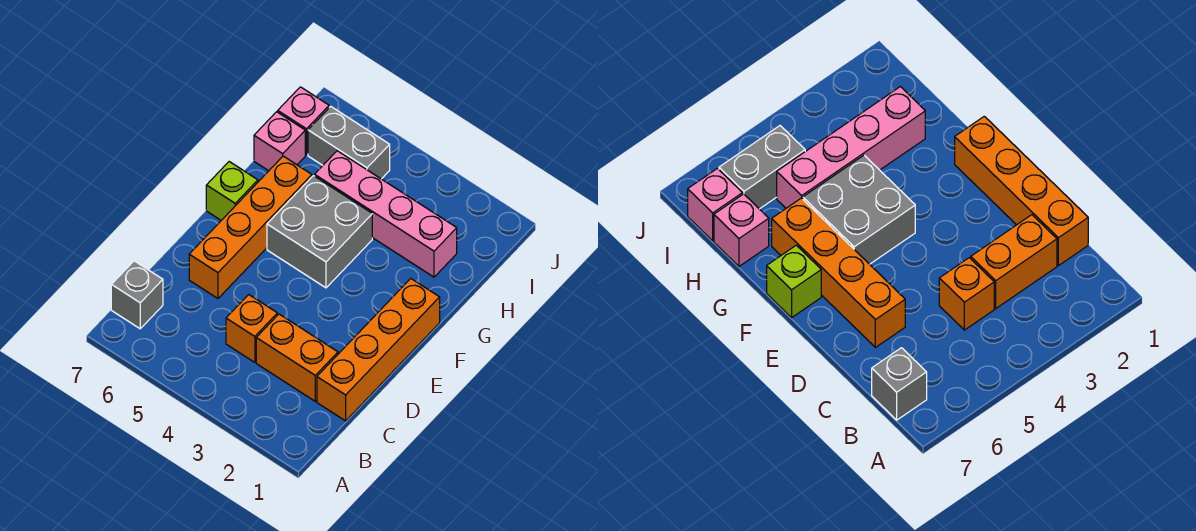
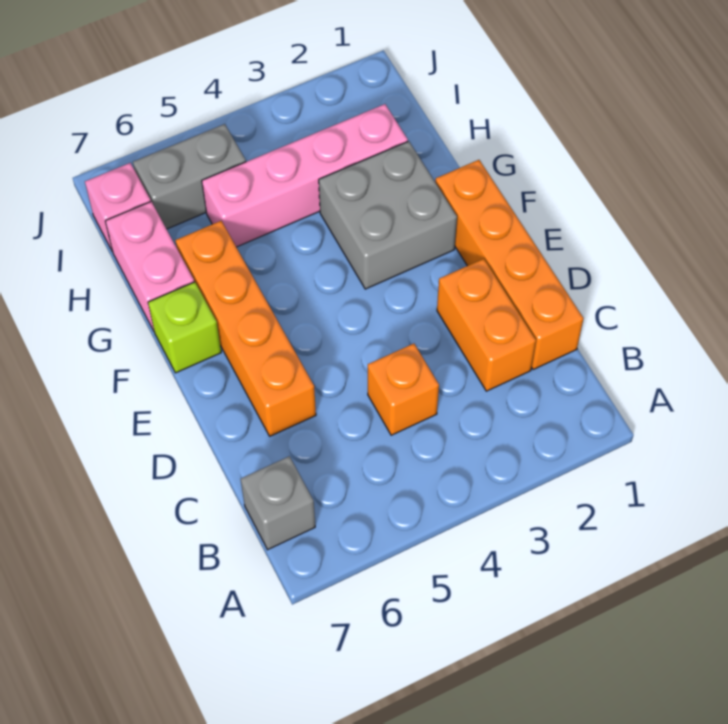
orange brick C2:C3 level 1 -> orange brick C2:D2 level 1
grey brick F4:G5 level 1 -> grey brick F2:G3 level 1
pink brick H7 level 1 -> pink brick G7:H7 level 1

